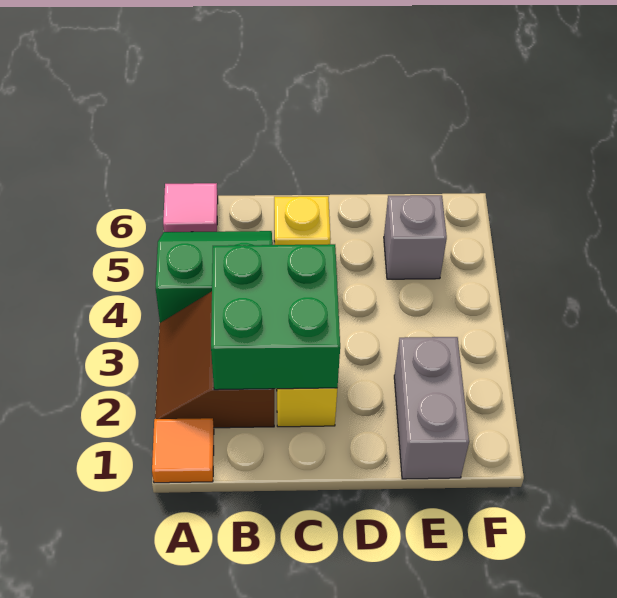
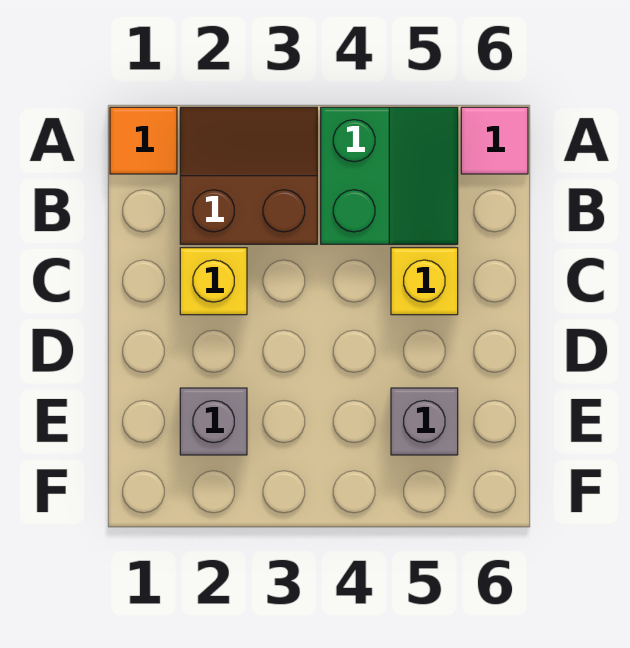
green brick B2:C3 level 2 -> none
grey brick E1:E2 level 1 -> grey brick E2 level 1

